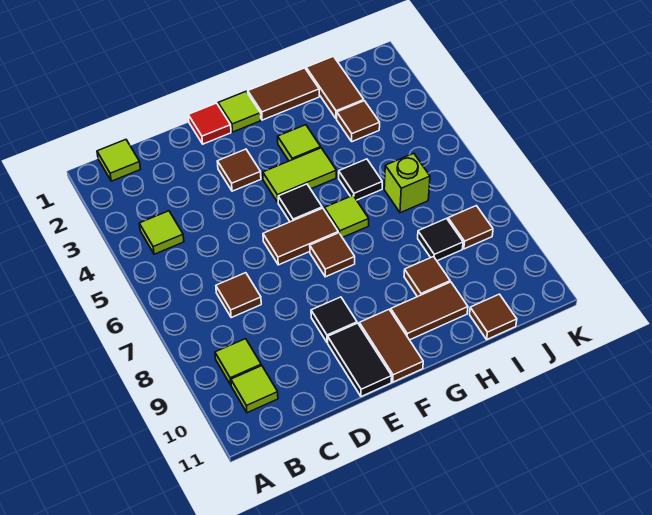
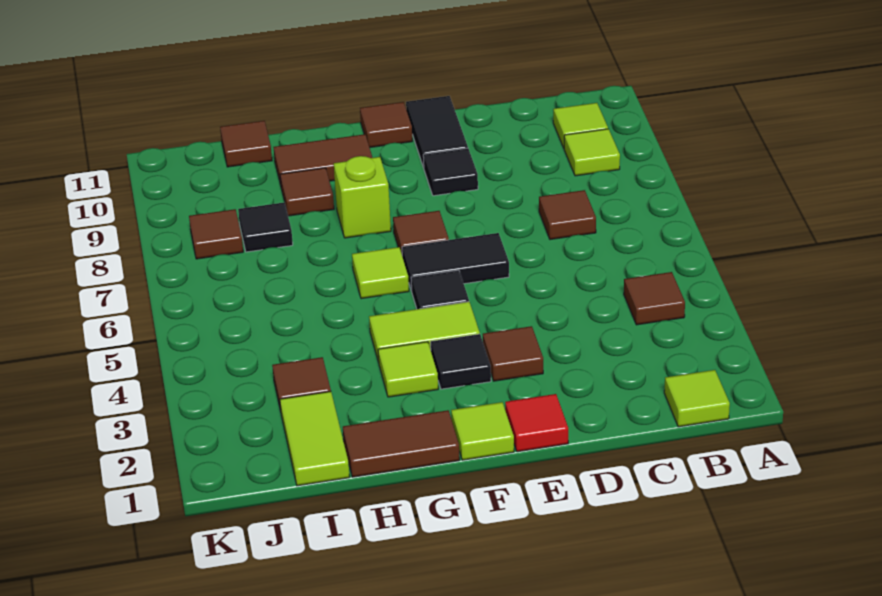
lime tile B4 level 1 -> brown tile B4 level 1
brown tile E6:F6 level 1 -> black tile E6:F6 level 1
brown tile F10:F11 level 1 -> brown tile F11 level 1
black tile H5 level 1 -> black tile F3 level 1
brown tile I1:I2 level 1 -> lime tile I1:I2 level 1
lime brick I6 level 1 -> lime brick G8 level 1

